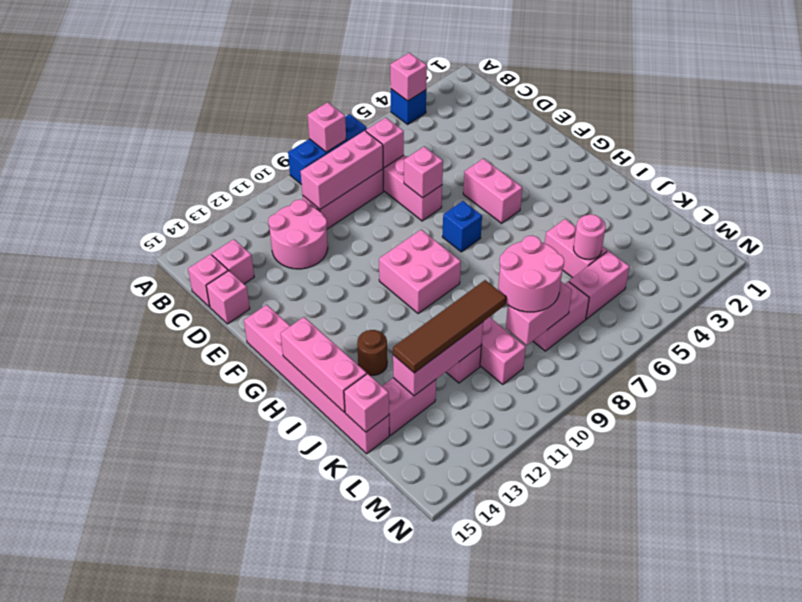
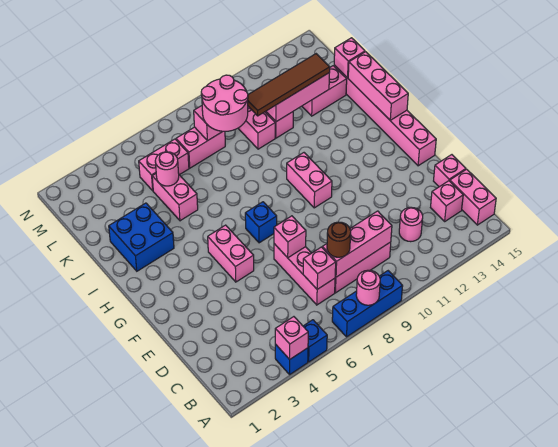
none -> blue brick A5 level 1
pink brick A8 level 2 -> pink round brick A8 level 2
pink round brick C11:D12 level 1 -> pink round brick C12 level 1
pink brick C15 level 1 -> pink brick B15:C15 level 1
pink brick G9:H10 level 1 -> pink brick G10:H10 level 1
none -> blue brick I2:J3 level 1
brown round brick I13 level 1 -> brown round brick C8 level 3

